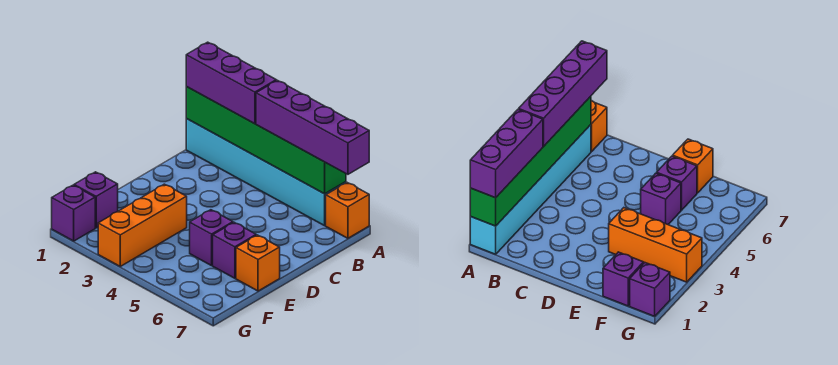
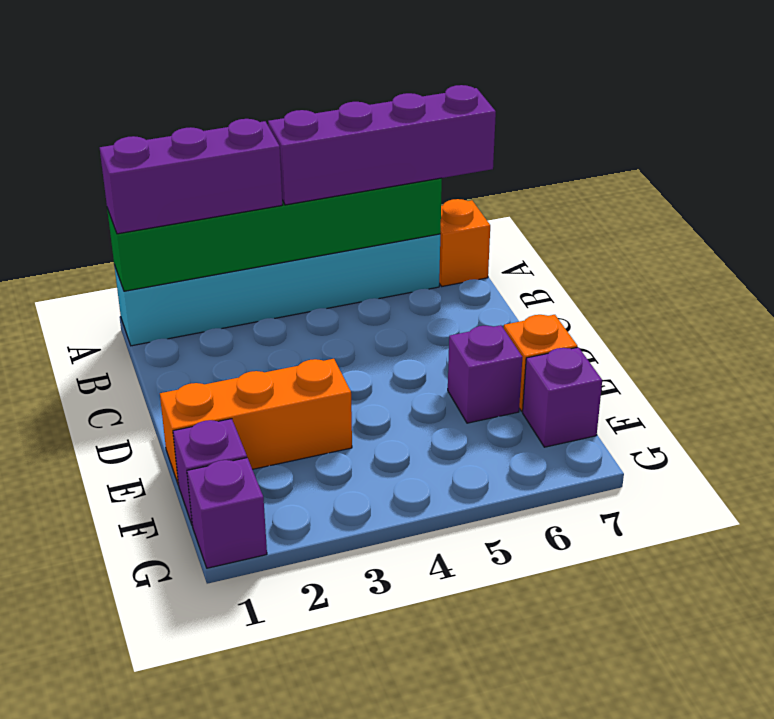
orange brick E3:G3 level 1 -> orange brick E1:E3 level 1
purple brick E5 level 1 -> purple brick F7 level 1

